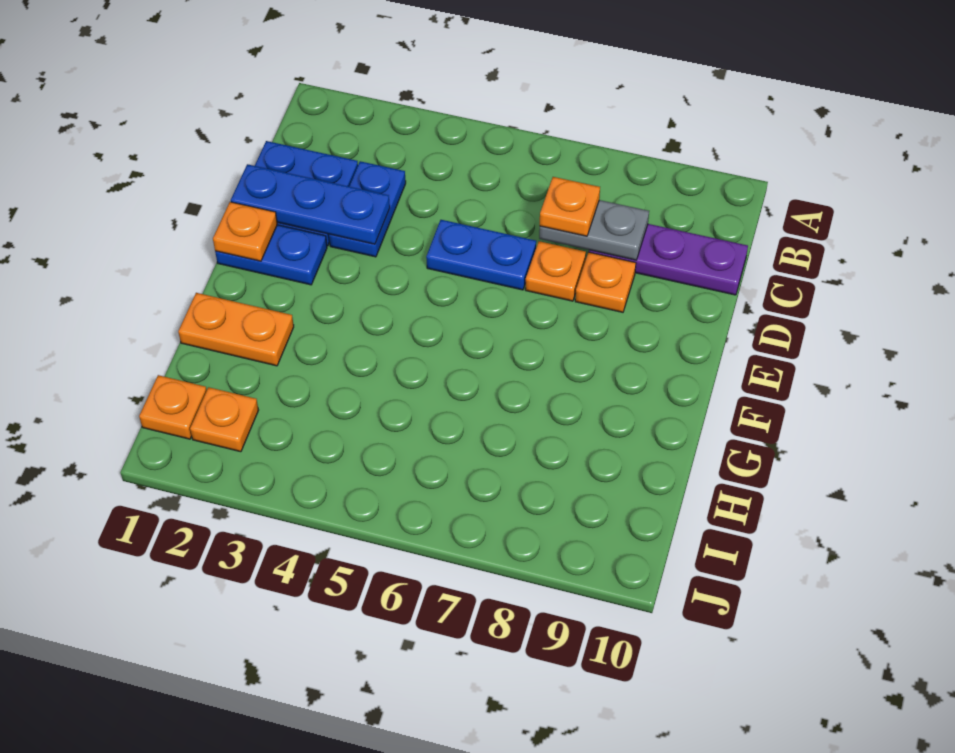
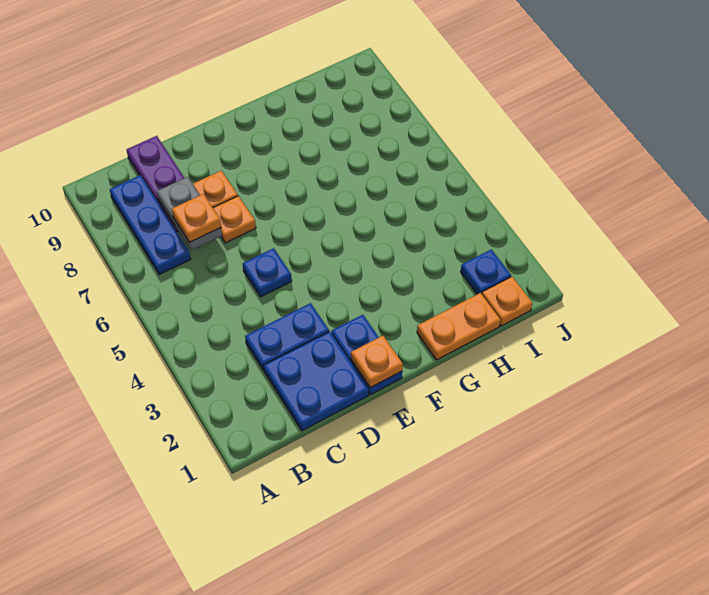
blue plate D1:D3 level 2 -> blue plate B7:B9 level 1
blue plate D5:D6 level 1 -> blue plate D5 level 1
orange plate G1:G2 level 1 -> orange plate G1:H1 level 1
orange plate I2 level 1 -> blue plate I2 level 1

